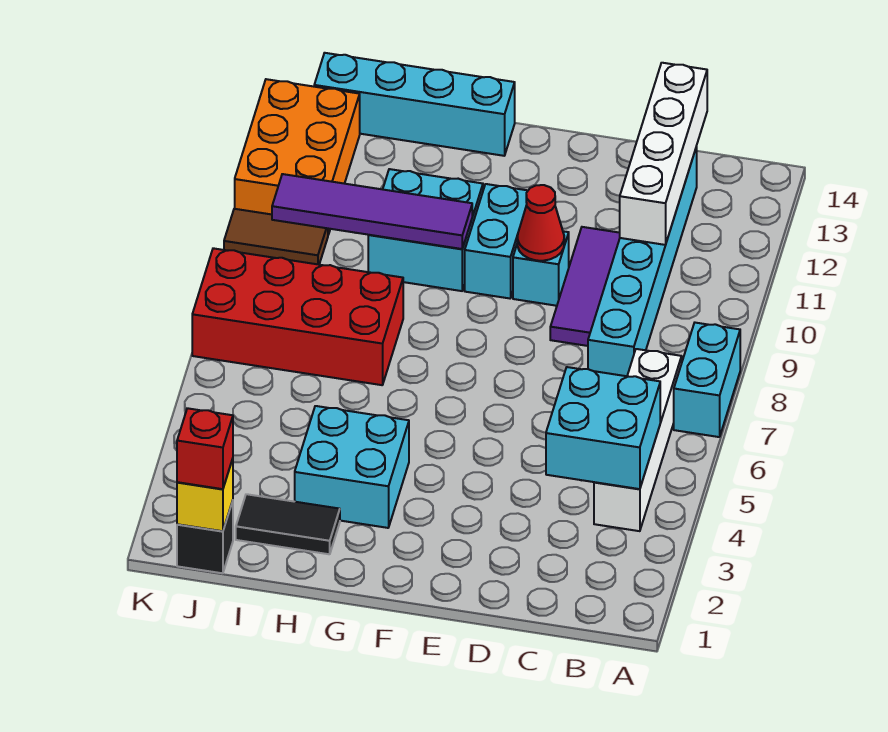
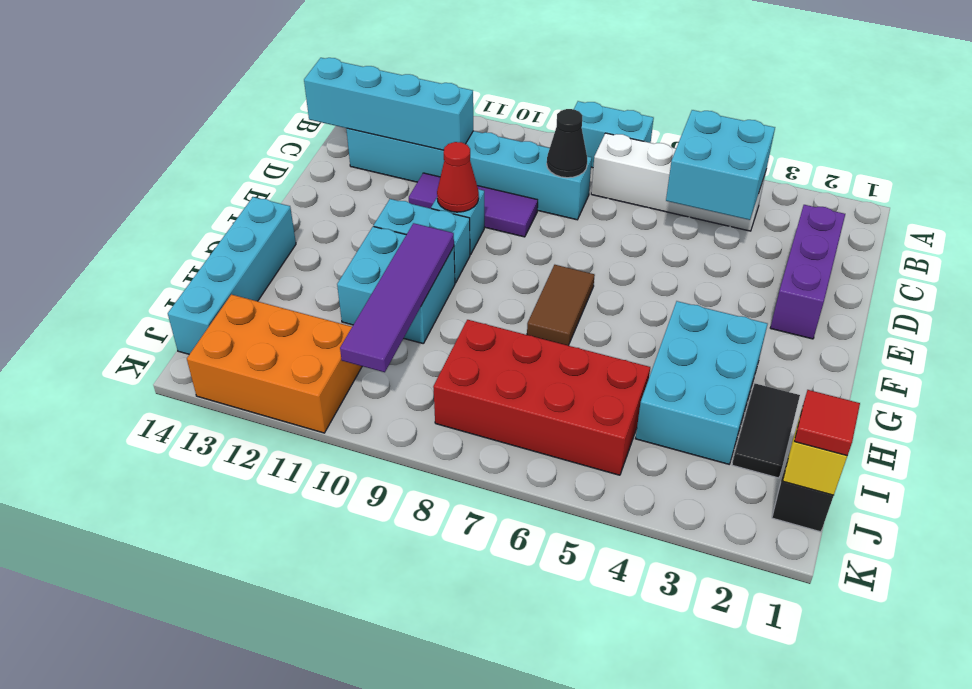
none -> purple brick C2:E2 level 1
none -> black cone C8 level 2
white brick C11:C14 level 2 -> cyan brick C11:C14 level 2
cyan brick G3:H4 level 1 -> cyan brick G3:I4 level 1
red brick H7:K8 level 1 -> red brick I5:J8 level 1
red brick J1 level 3 -> red tile J1 level 3
brown tile J10:K10 level 1 -> brown tile F7:G7 level 1

